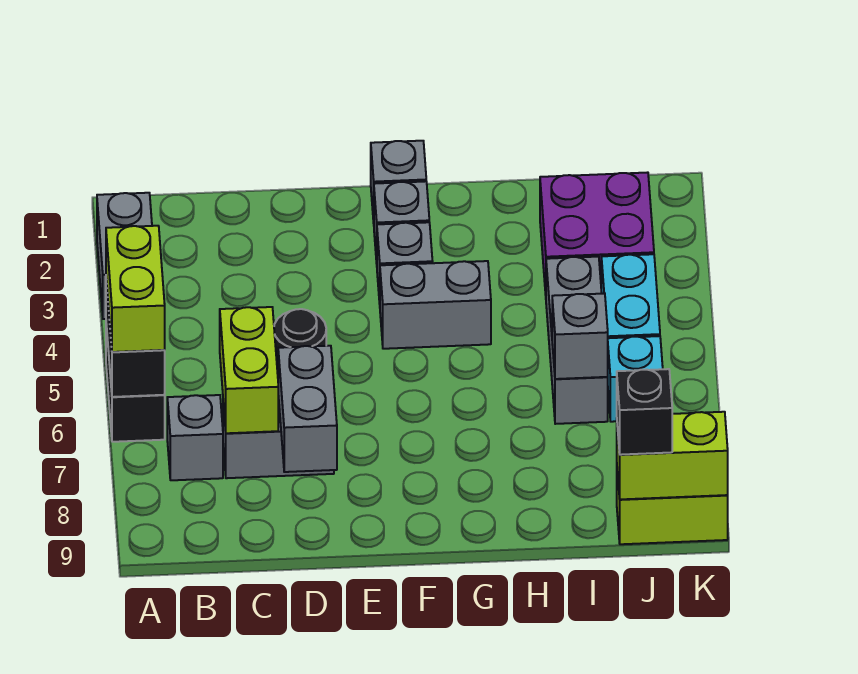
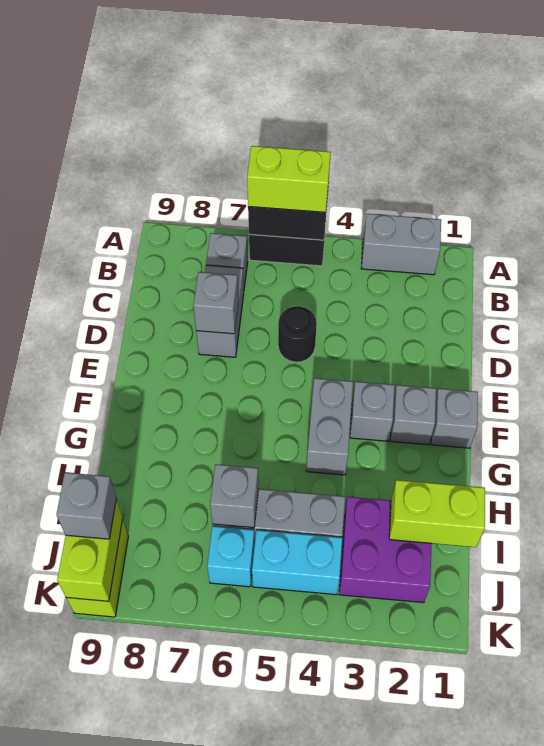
lime brick C6:C7 level 2 -> lime brick I1:I2 level 2
grey brick D7:D8 level 2 -> grey brick D7 level 2
black brick J9 level 3 -> grey brick J9 level 3

